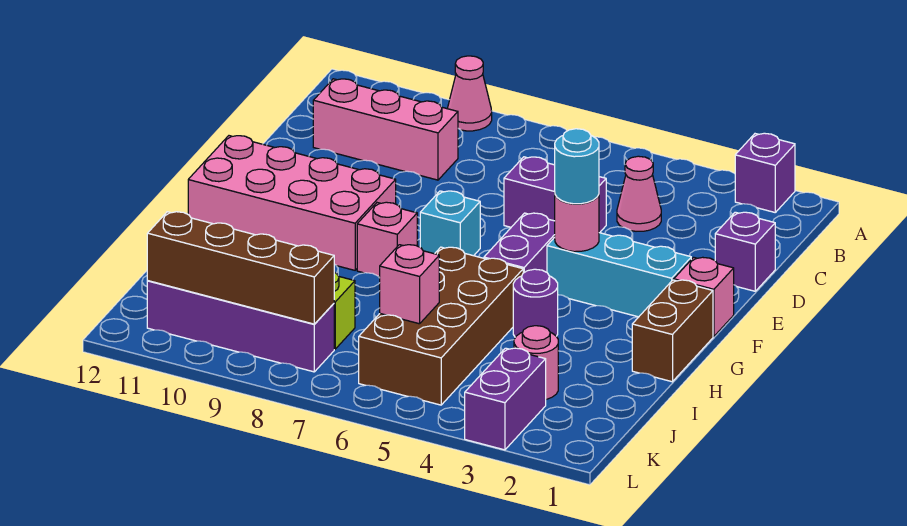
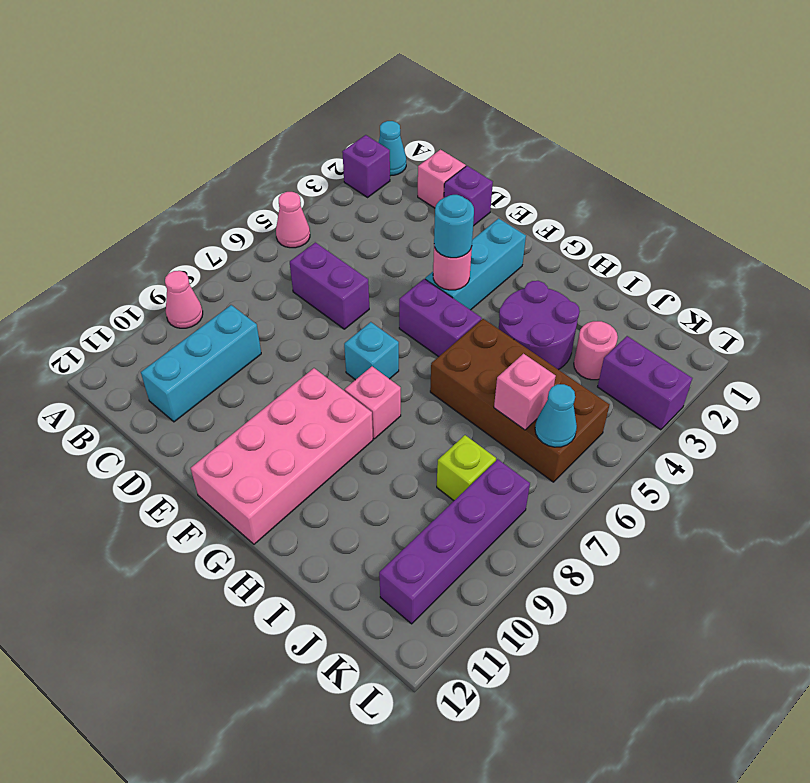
none -> cyan cone A1 level 1
pink cone C4 level 1 -> pink cone A5 level 1
pink brick C9:C11 level 1 -> cyan brick C9:C11 level 1
purple brick D5:D6 level 1 -> purple brick C6:D6 level 1
pink brick F1 level 1 -> pink brick C1 level 1
brown brick G1:H1 level 1 -> none
purple round brick H4 level 1 -> purple round brick H3:I4 level 1
none -> cyan cone K6 level 2
brown brick K8:K11 level 2 -> none

